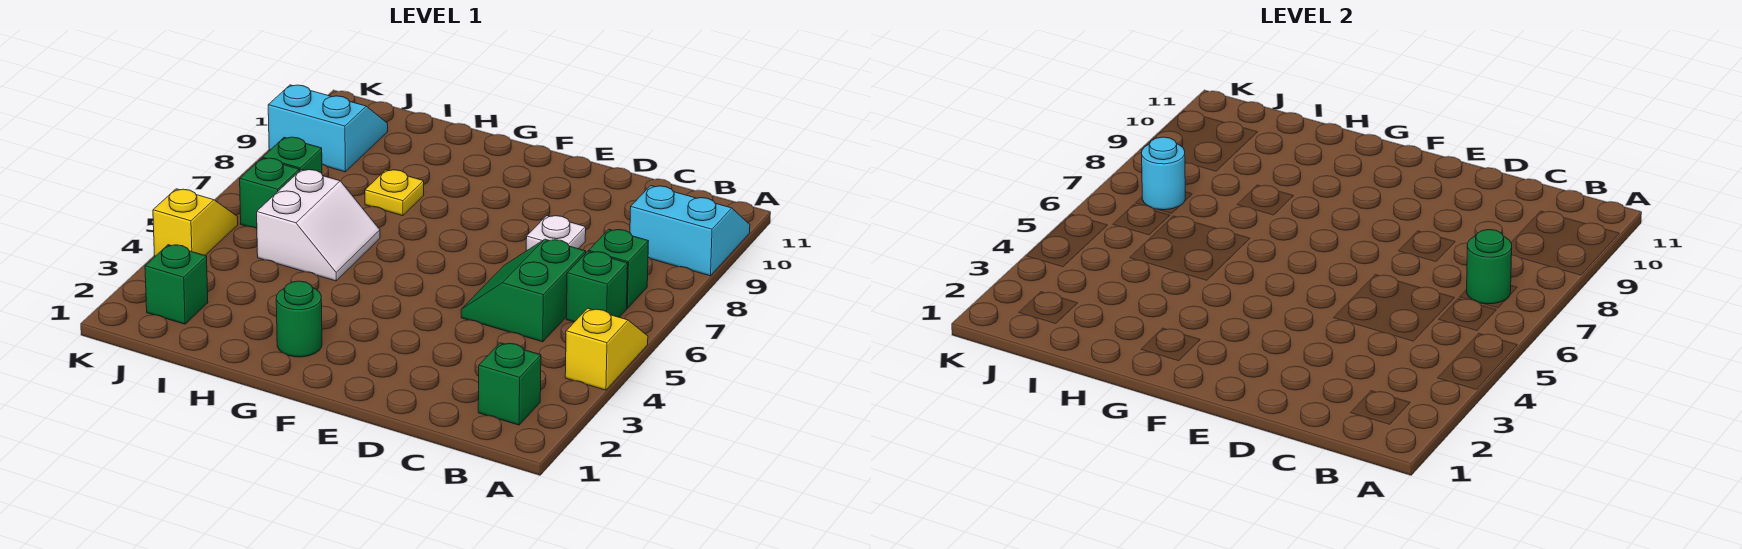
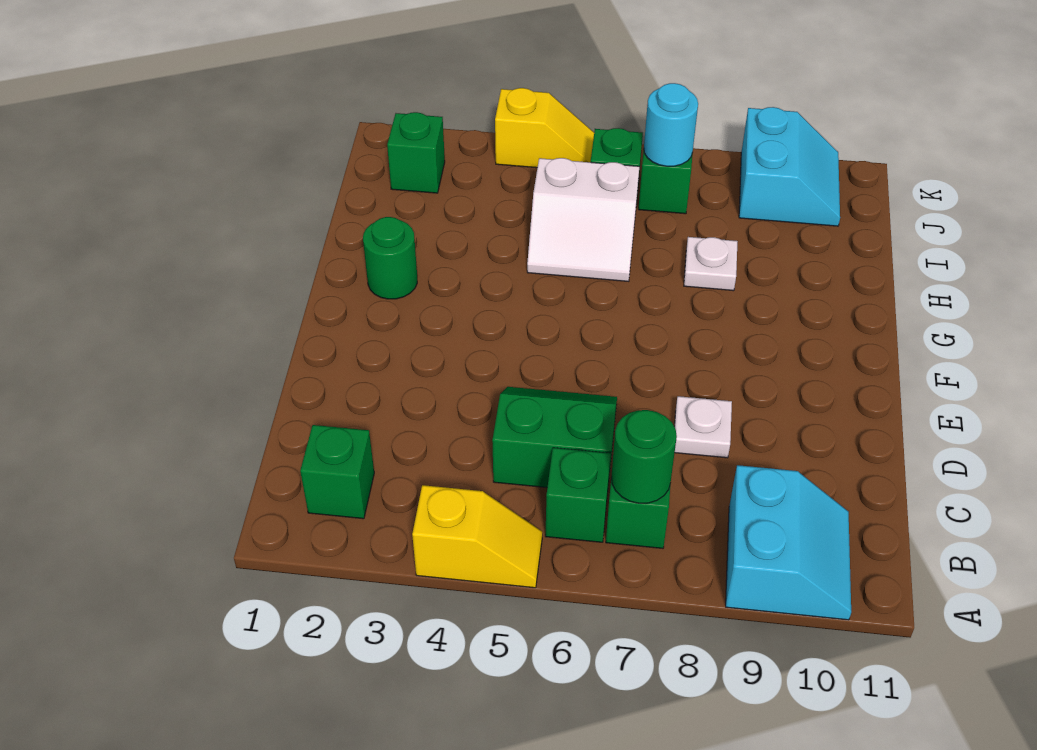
yellow plate H8 level 1 -> white plate H8 level 1

